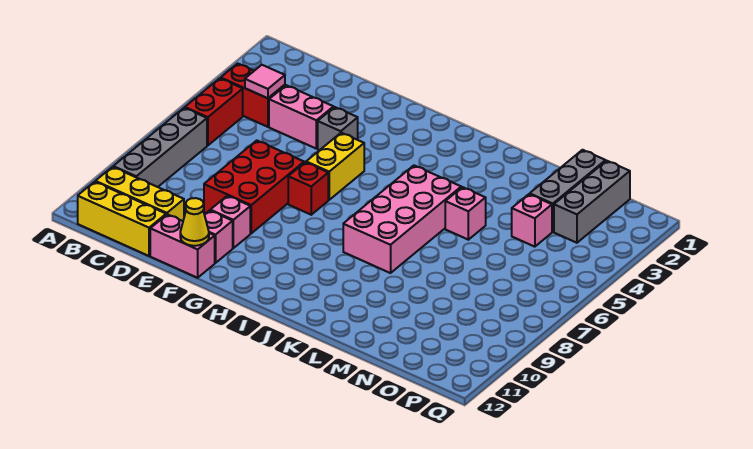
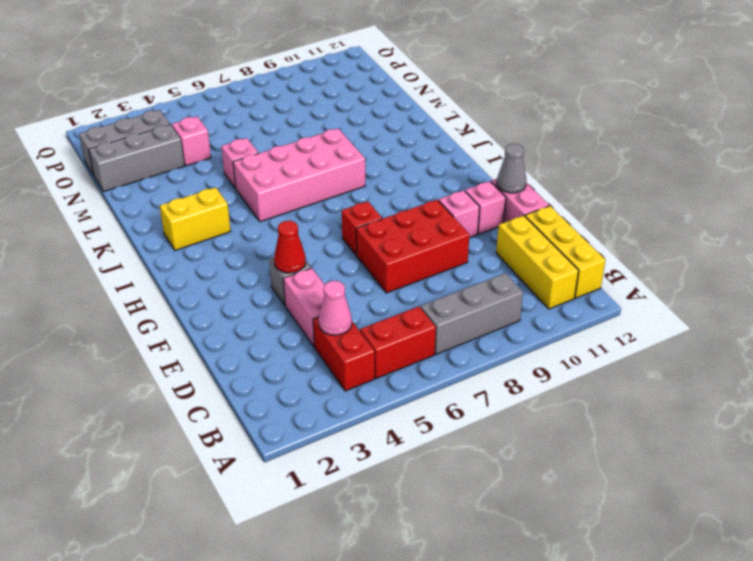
grey brick B7:B10 level 1 -> grey brick B7:B9 level 1
pink tile C4 level 2 -> pink cone C4 level 2
none -> red cone F4 level 2
yellow cone F12 level 2 -> grey cone F12 level 2
yellow brick G5:G6 level 1 -> yellow brick J2:J3 level 1

